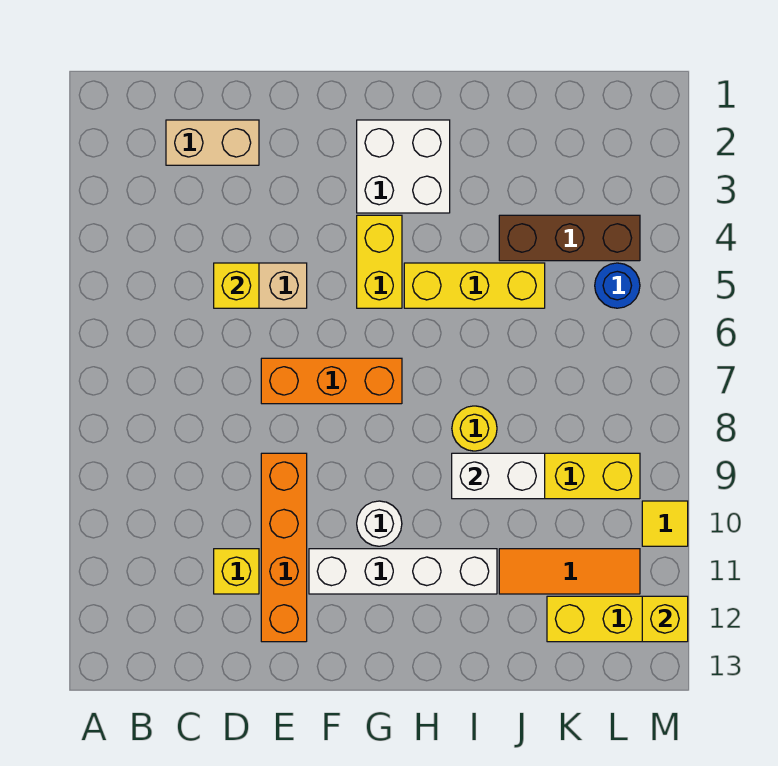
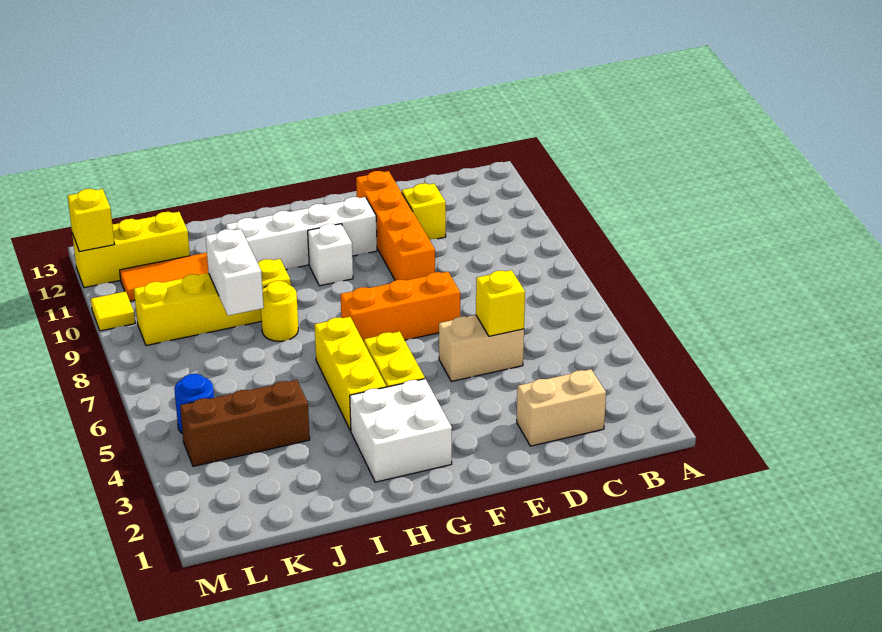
white round brick G10 level 1 -> white brick G10 level 1
yellow brick H5:J5 level 1 -> yellow brick H4:H6 level 1
white brick I9:J9 level 2 -> white brick J8:J9 level 2

